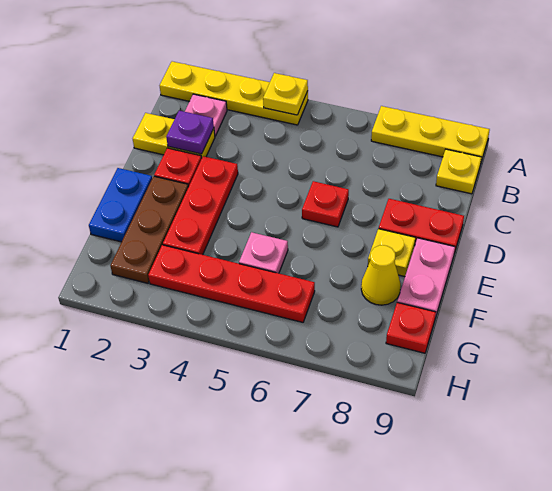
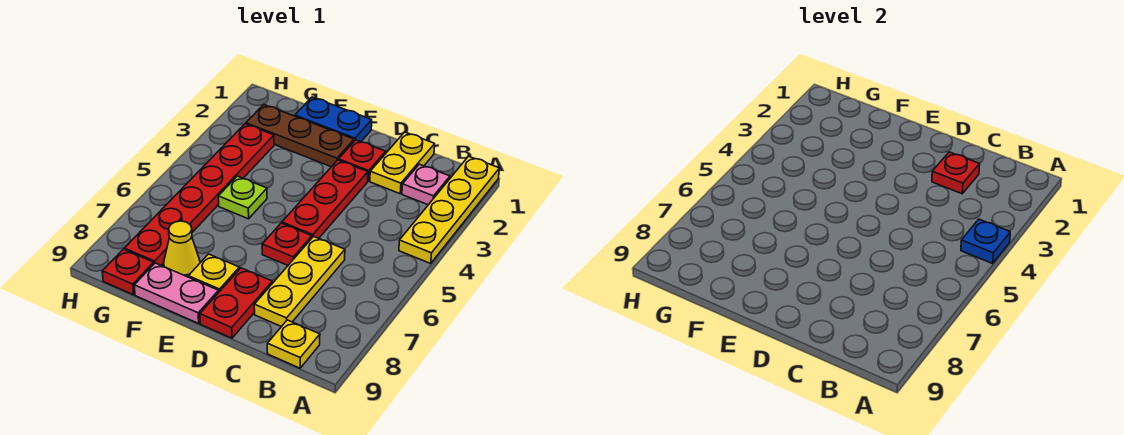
yellow plate A4 level 2 -> blue plate A4 level 2
yellow plate A7:A9 level 1 -> yellow plate C6:C8 level 1
purple plate C2 level 2 -> red plate C2 level 2
red plate D3:F3 level 1 -> red plate D3:D5 level 1
pink plate F5 level 1 -> lime plate F5 level 1
red plate G3:G6 level 1 -> red plate G3:G8 level 1

